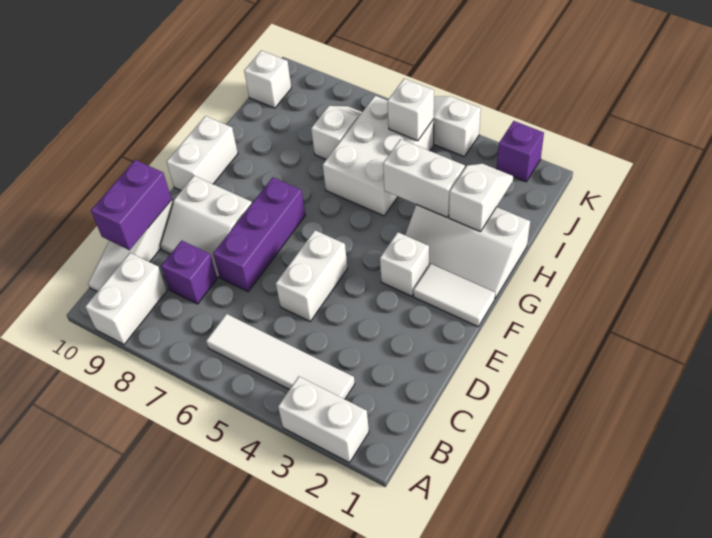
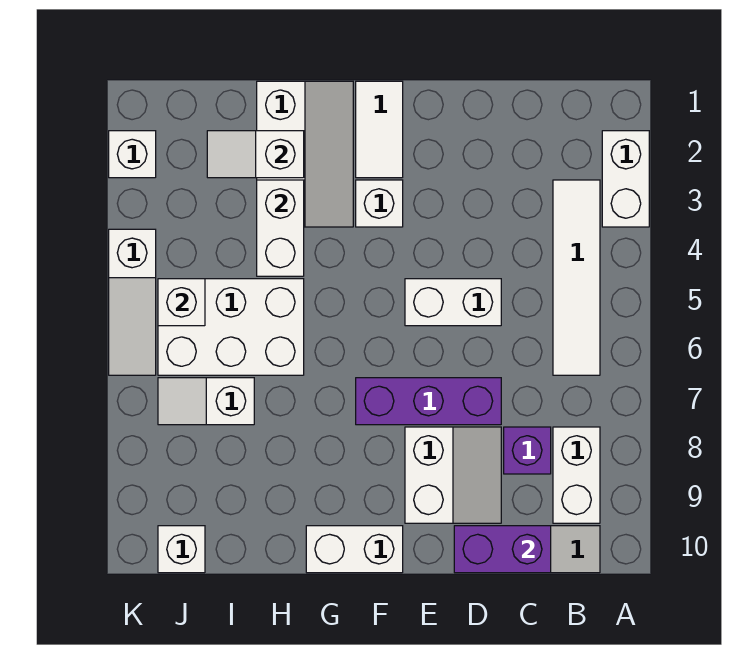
white brick A9:B9 level 1 -> white brick B8:B9 level 1
purple brick K2 level 1 -> white brick K2 level 1

